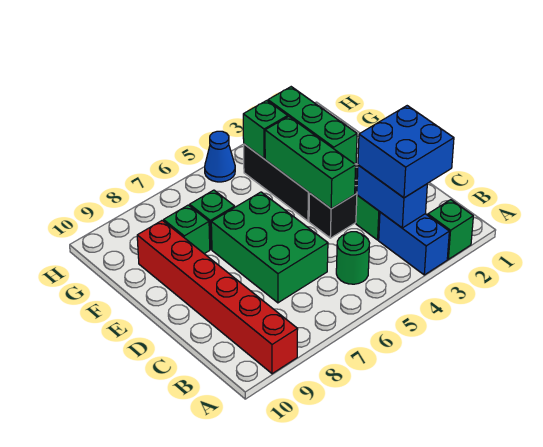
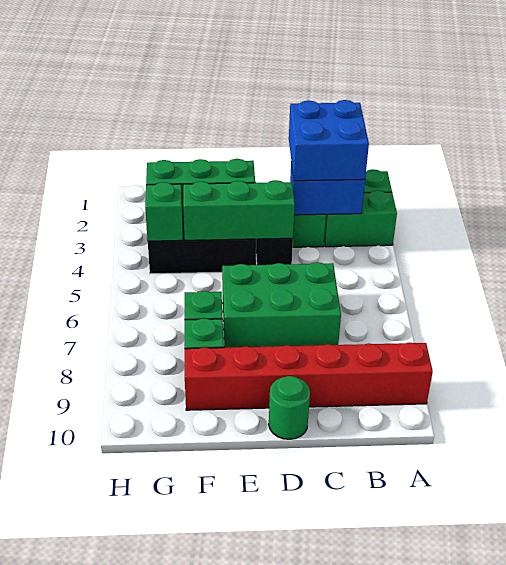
blue brick A3:B3 level 1 -> green brick A3:B3 level 1
green round brick B5 level 1 -> green round brick D10 level 1
blue cone H5 level 1 -> none

